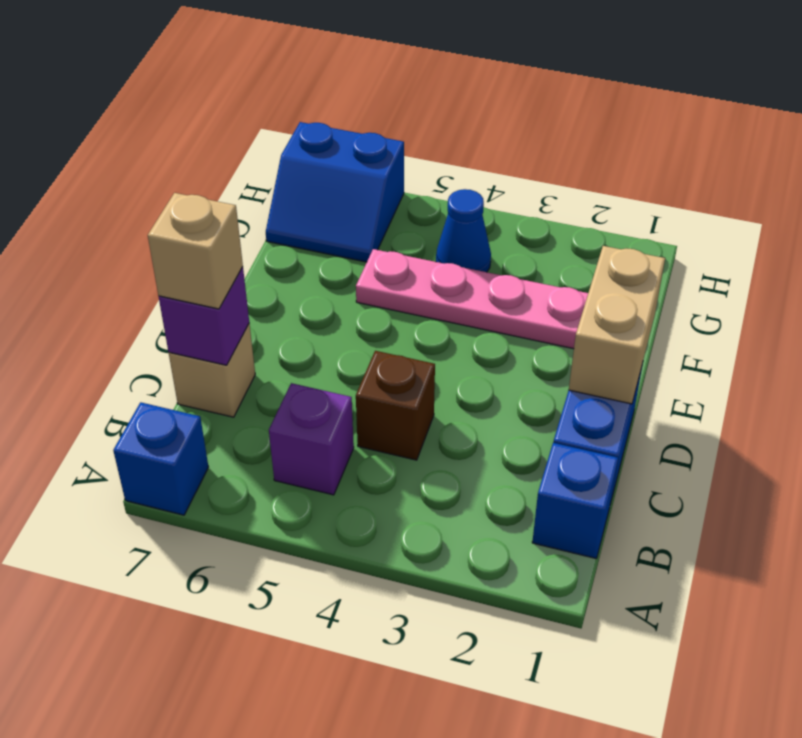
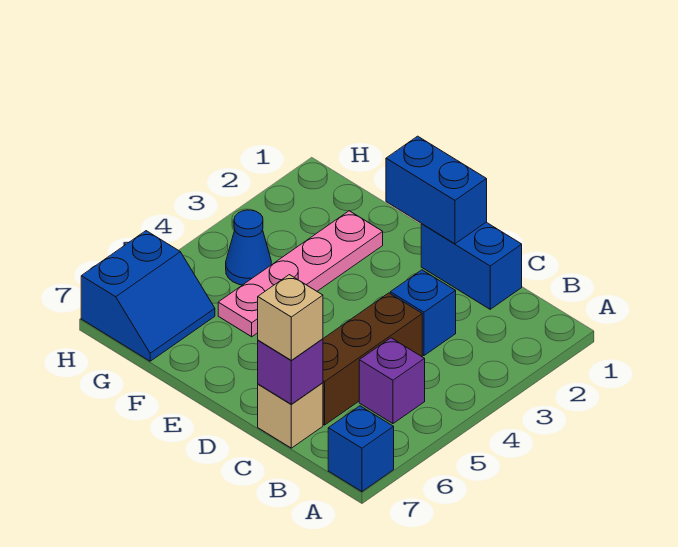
blue brick B1 level 1 -> blue brick C3 level 1
brown brick C4 level 1 -> brown brick C4:C6 level 1
tan brick D1:E1 level 2 -> blue brick D1:E1 level 2

